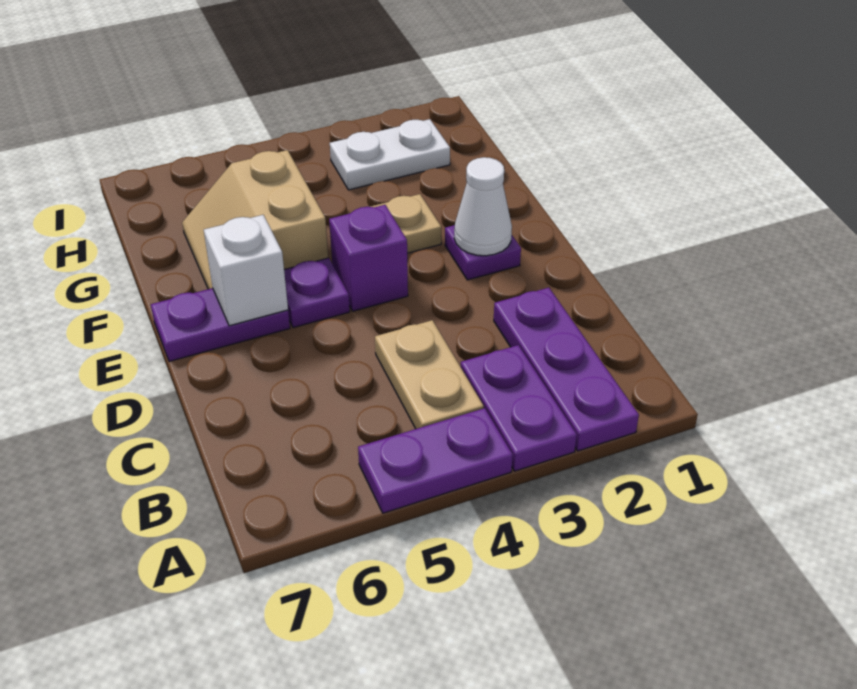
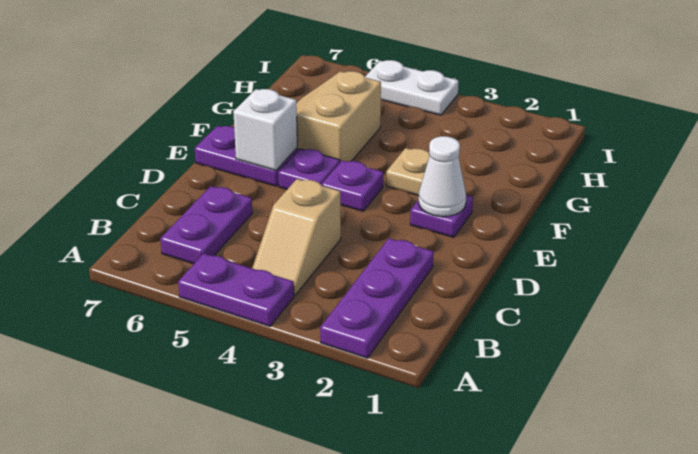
purple plate A3:B3 level 1 -> purple plate B6:C6 level 1
tan plate B4:C4 level 1 -> tan slope B4:C4 level 1 top C
purple brick E4 level 1 -> purple plate E4 level 1
white plate H2:H3 level 1 -> white plate I4:I5 level 1

